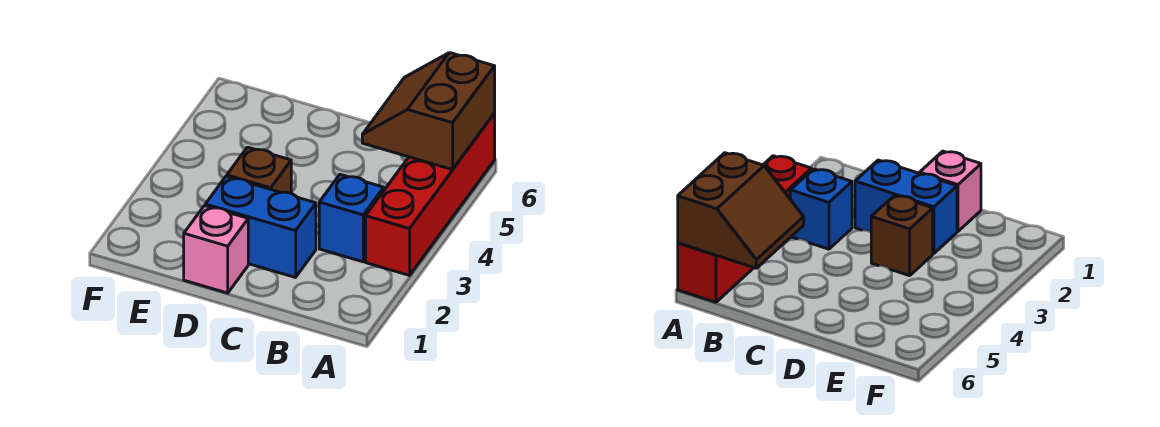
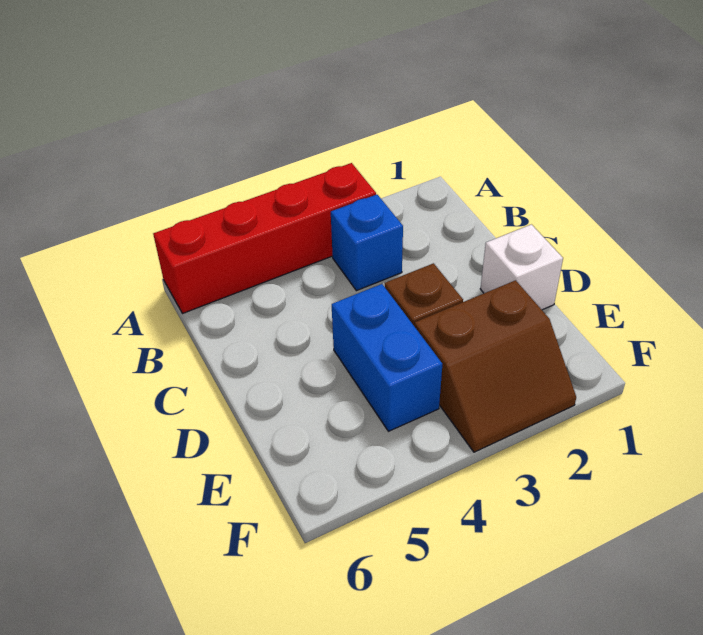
brown slope A5:B6 level 2 top A -> brown slope E2:F3 level 1 top E
blue brick C2:D2 level 1 -> blue brick D4:E4 level 1
pink brick D1 level 1 -> white brick D1 level 1

